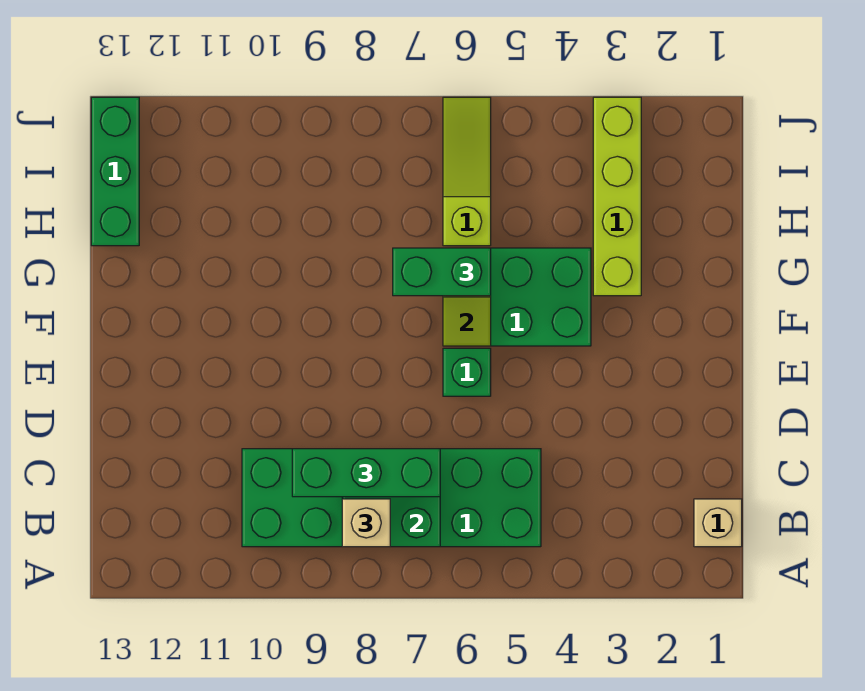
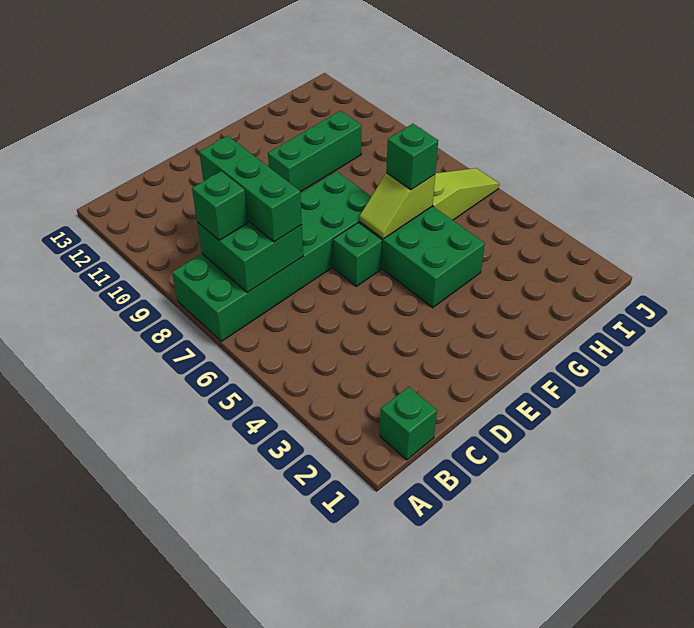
tan brick B1 level 1 -> green brick B1 level 1
green brick B5:C10 level 1 -> green brick A7:F8 level 1
tan brick B8 level 3 -> green brick B8 level 3
lime brick G3:J3 level 1 -> none
green brick G6:G7 level 3 -> green brick G6 level 3
green brick H13:J13 level 1 -> green brick F10:H10 level 1

